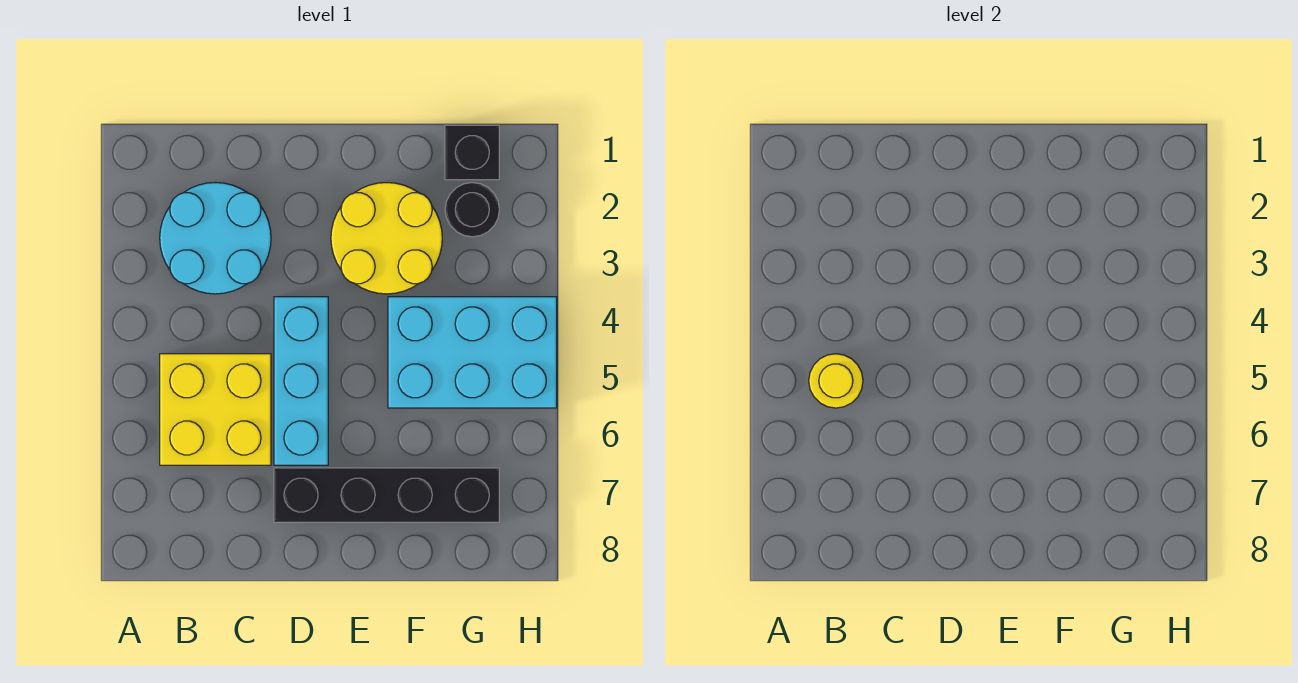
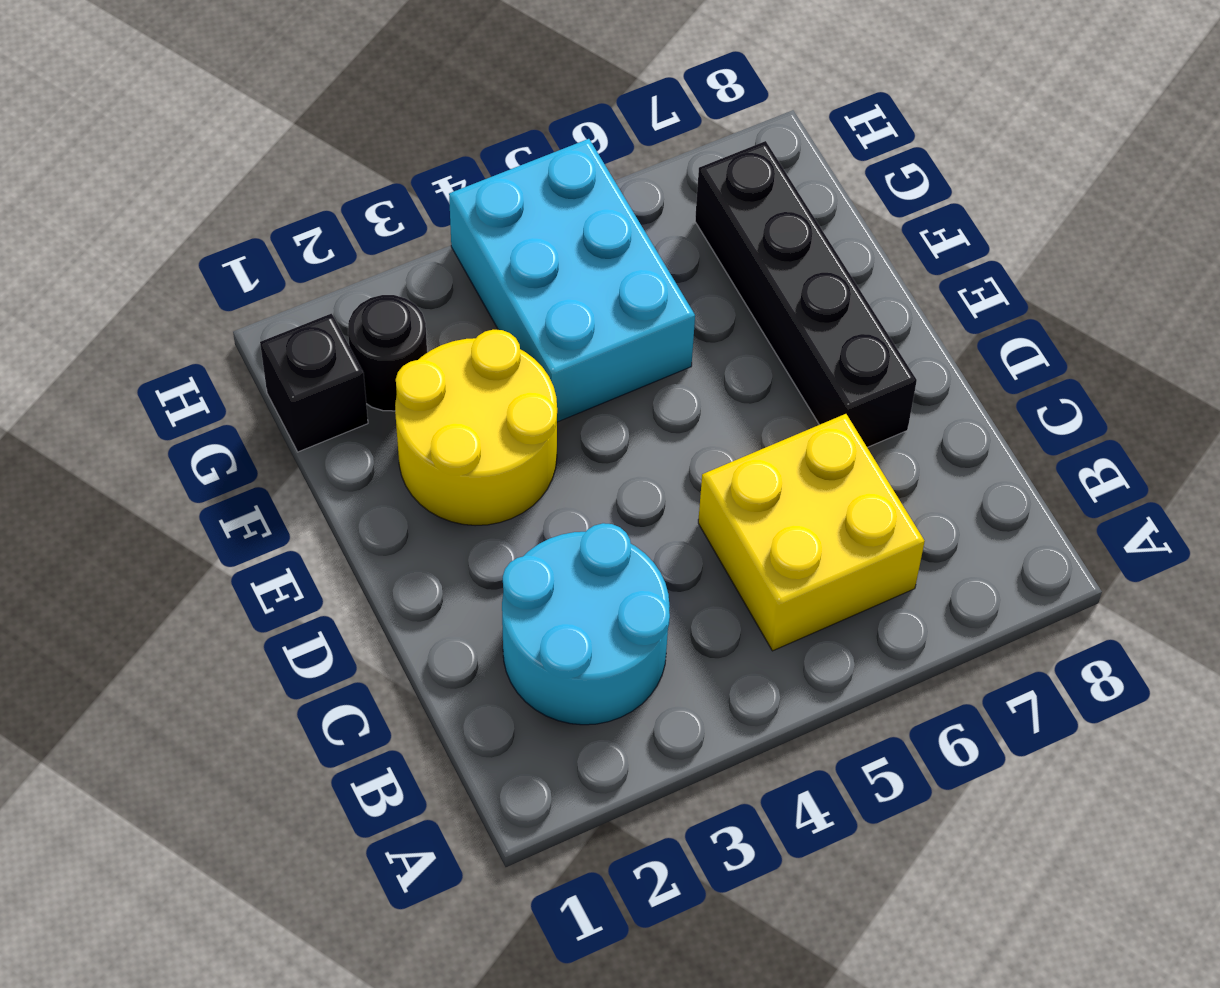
yellow round brick B5 level 2 -> none
cyan brick D4:D6 level 1 -> none

